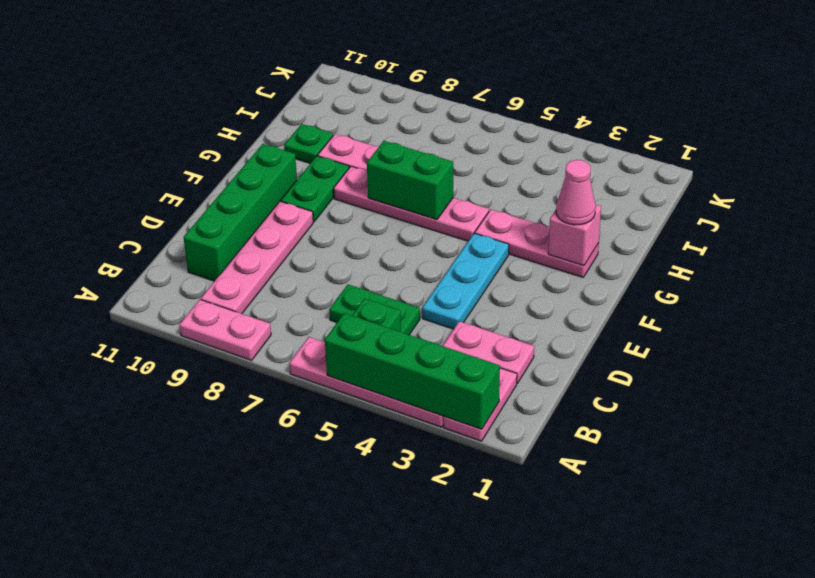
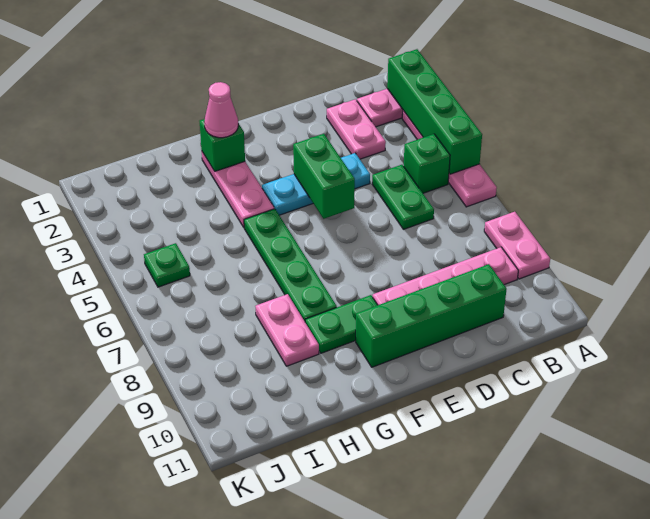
pink brick G2 level 2 -> green brick G2 level 2
pink plate G5:G8 level 1 -> green plate G5:G8 level 1
green brick G6:G7 level 2 -> green brick E4:E5 level 2
green plate H10 level 1 -> green plate J5 level 1

